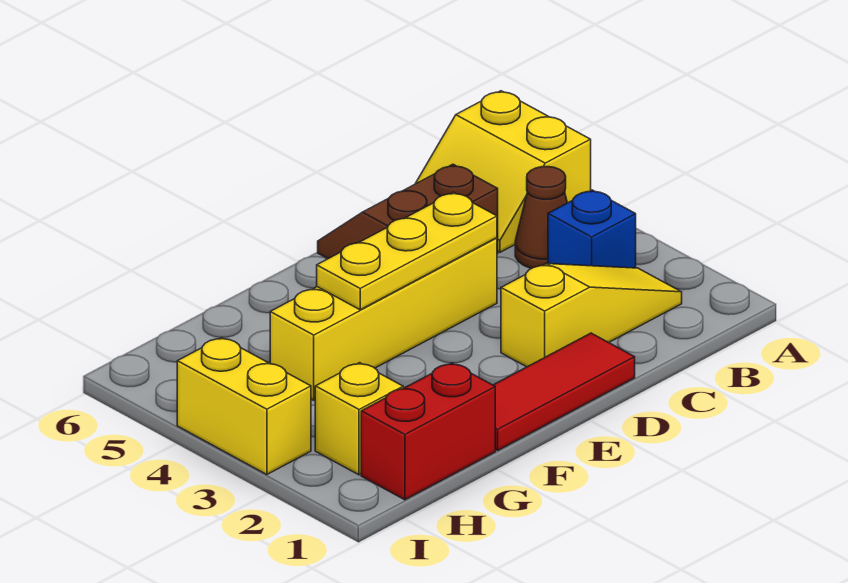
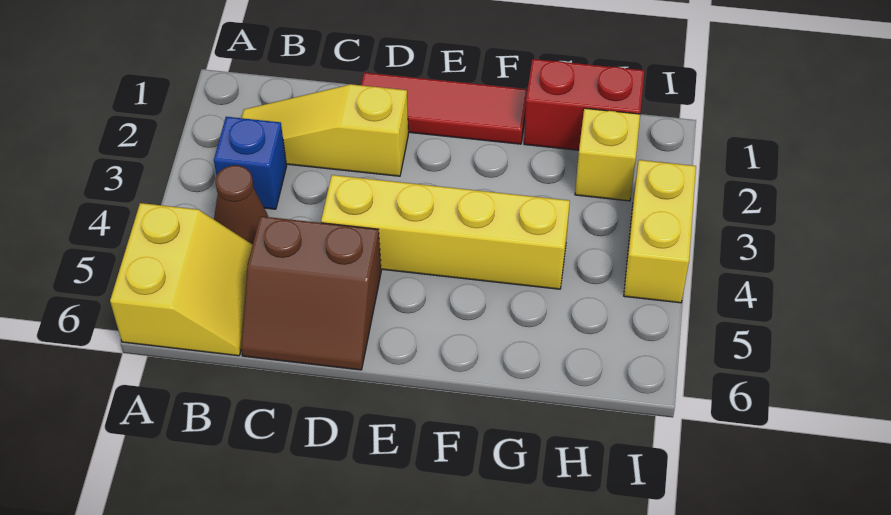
yellow plate D4:F4 level 2 -> none

